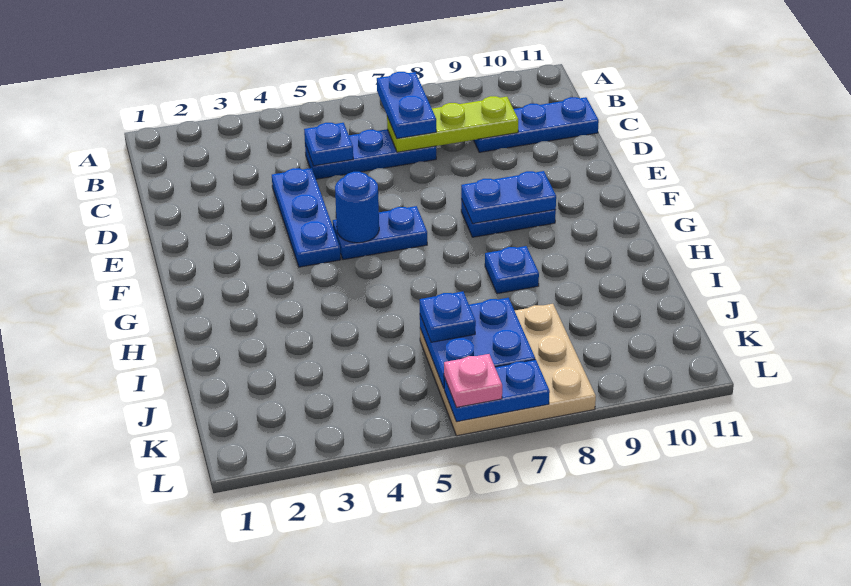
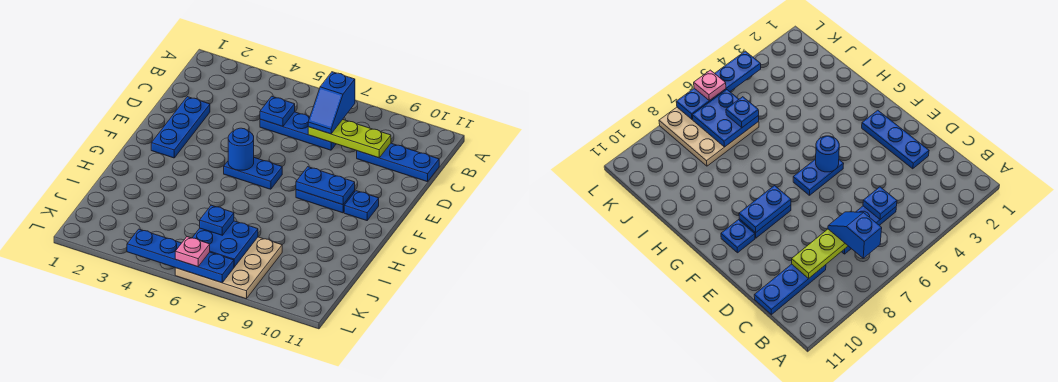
blue plate B7:C7 level 3 -> blue slope B7:C7 level 3 top B
blue plate D4:F4 level 1 -> blue plate D2:F2 level 1
blue plate H8 level 1 -> blue plate F10 level 1
blue plate L6:L7 level 2 -> blue plate L4:L7 level 2

